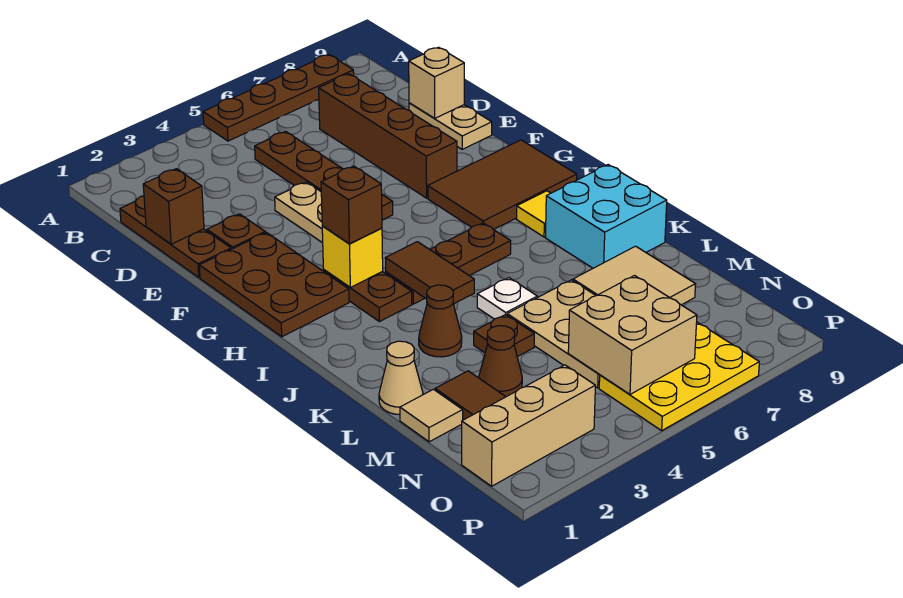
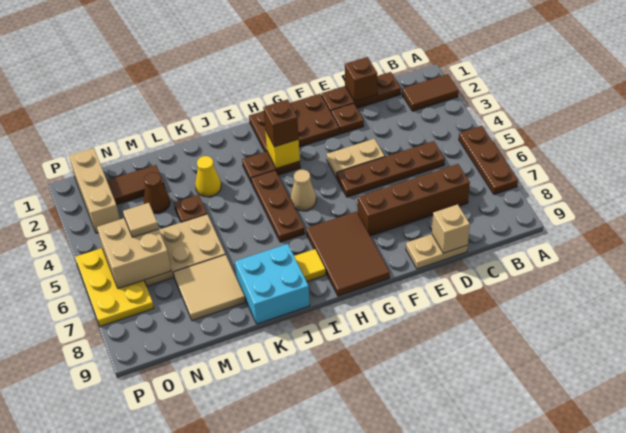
brown plate A5:A8 level 1 -> brown plate A5:A7 level 1
brown tile I4:J4 level 2 -> brown tile A2:B2 level 1
brown cone K3 level 1 -> yellow cone K3 level 1
white plate K5 level 1 -> none
tan cone L1 level 1 -> tan cone H5 level 1
tan tile M1 level 1 -> tan tile N5 level 3

